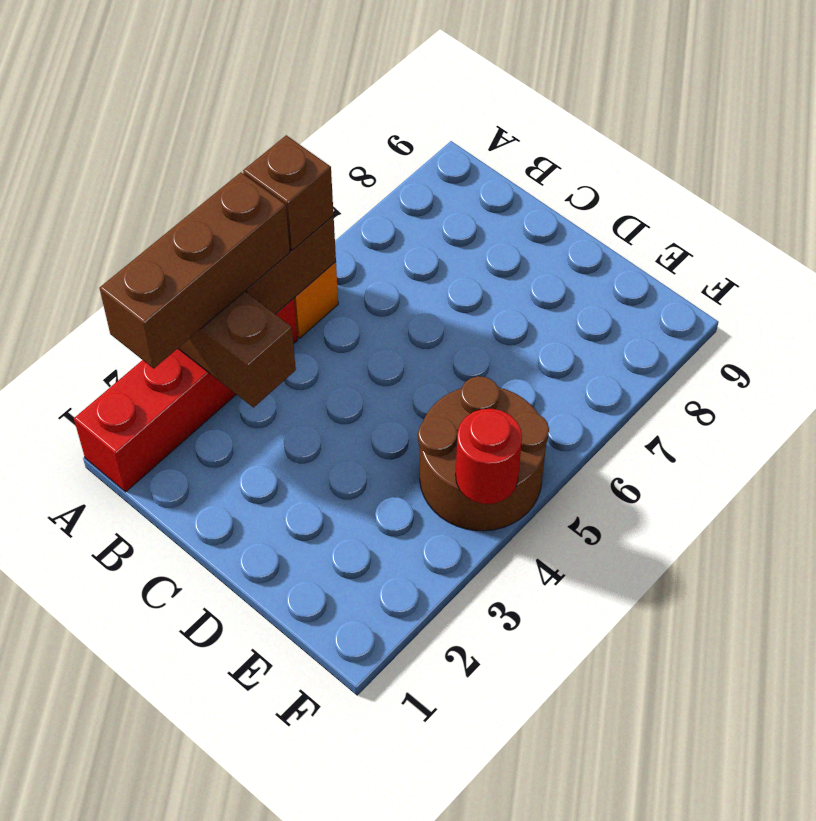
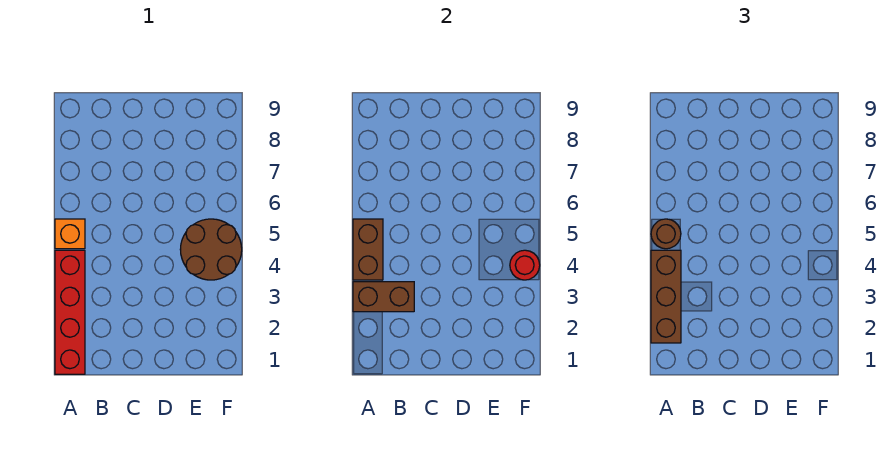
brown brick A5 level 3 -> brown round brick A5 level 3

